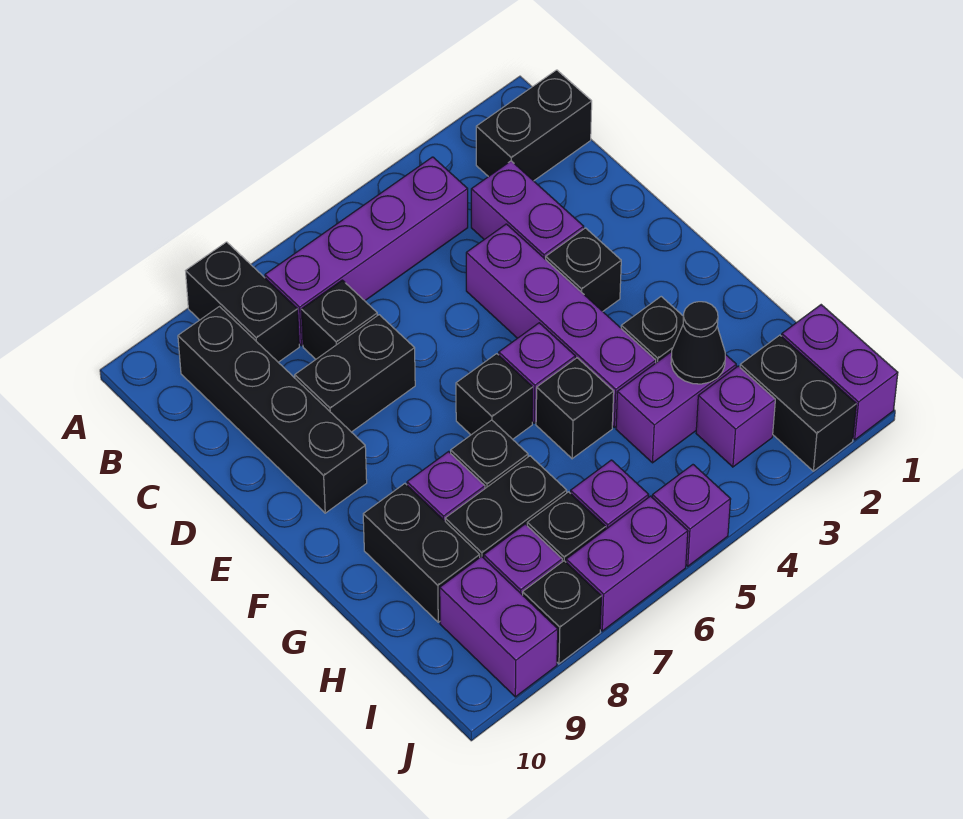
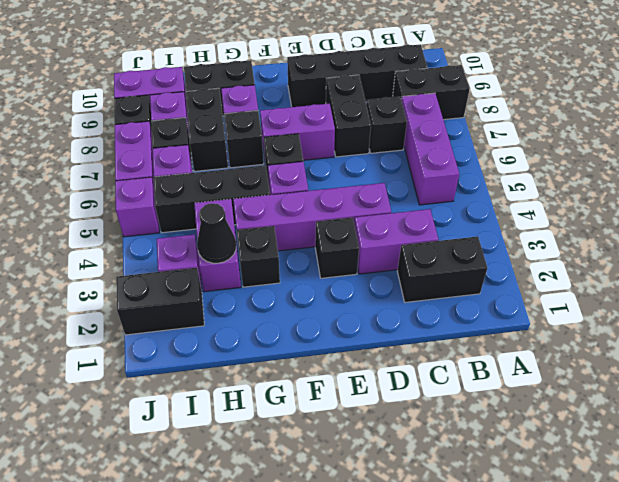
black brick B1:B2 level 1 -> black brick B2:C2 level 1
purple brick B4:B7 level 1 -> purple brick B5:B7 level 1
black brick G5 level 1 -> black brick G5:I5 level 1
purple brick I1:J1 level 1 -> purple brick E7:F7 level 1

